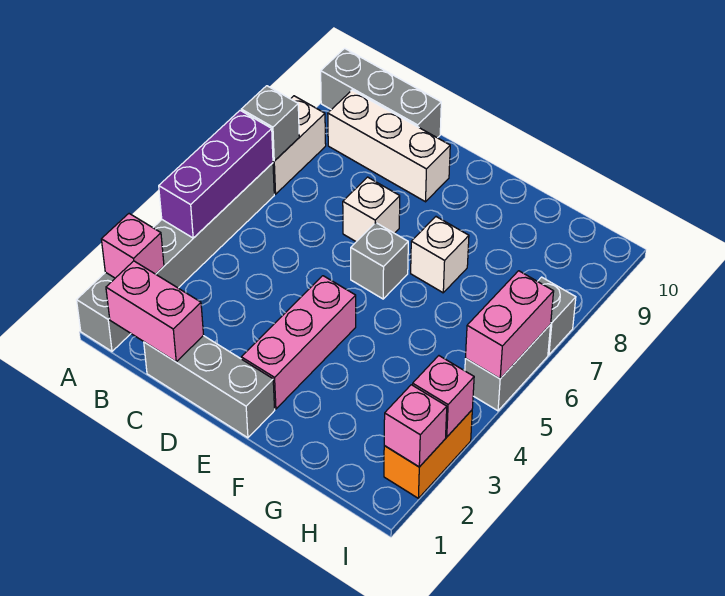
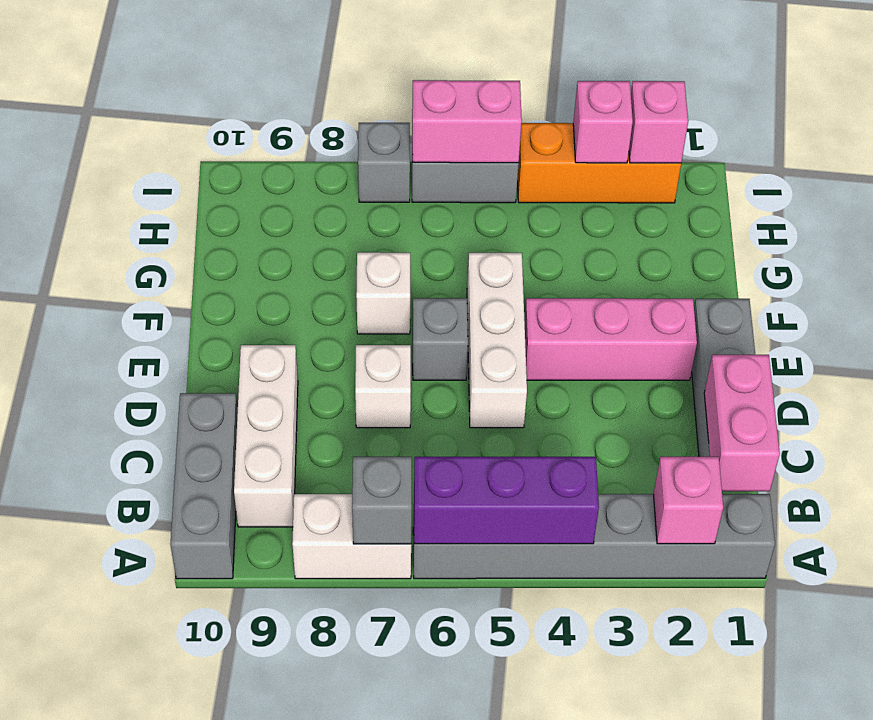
none -> white brick D5:F5 level 1
orange brick I2:I3 level 1 -> orange brick I2:I4 level 1

